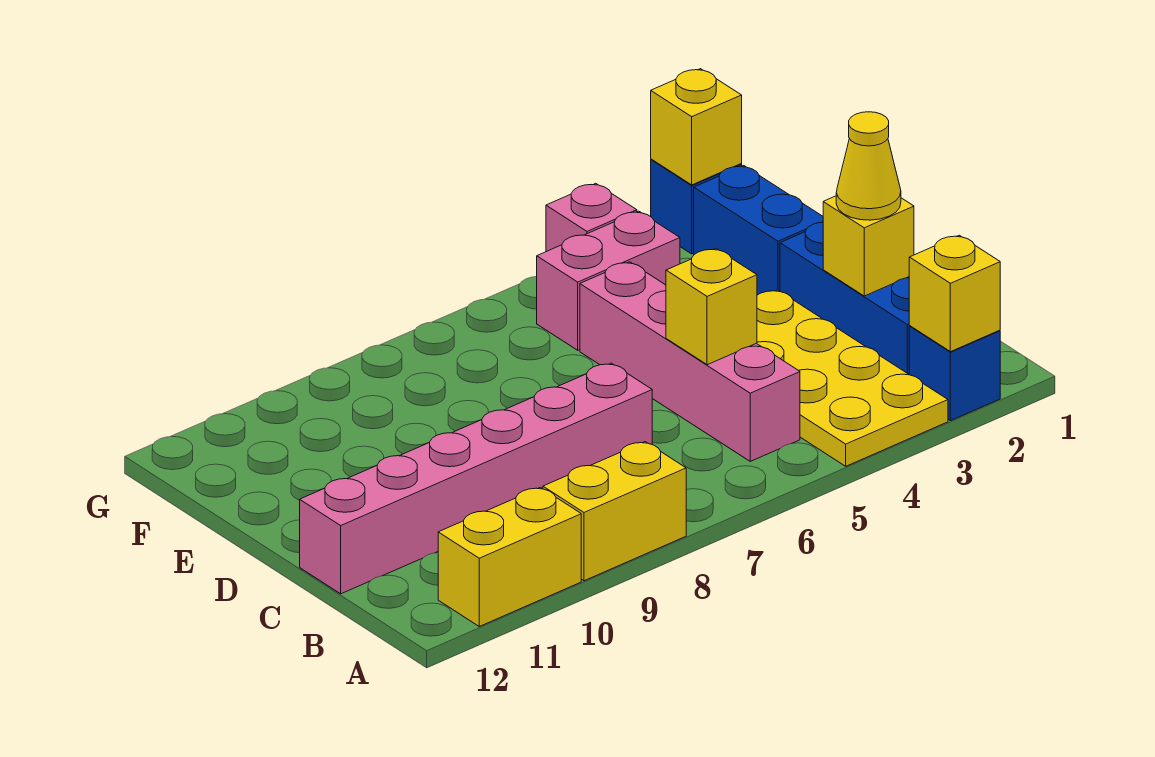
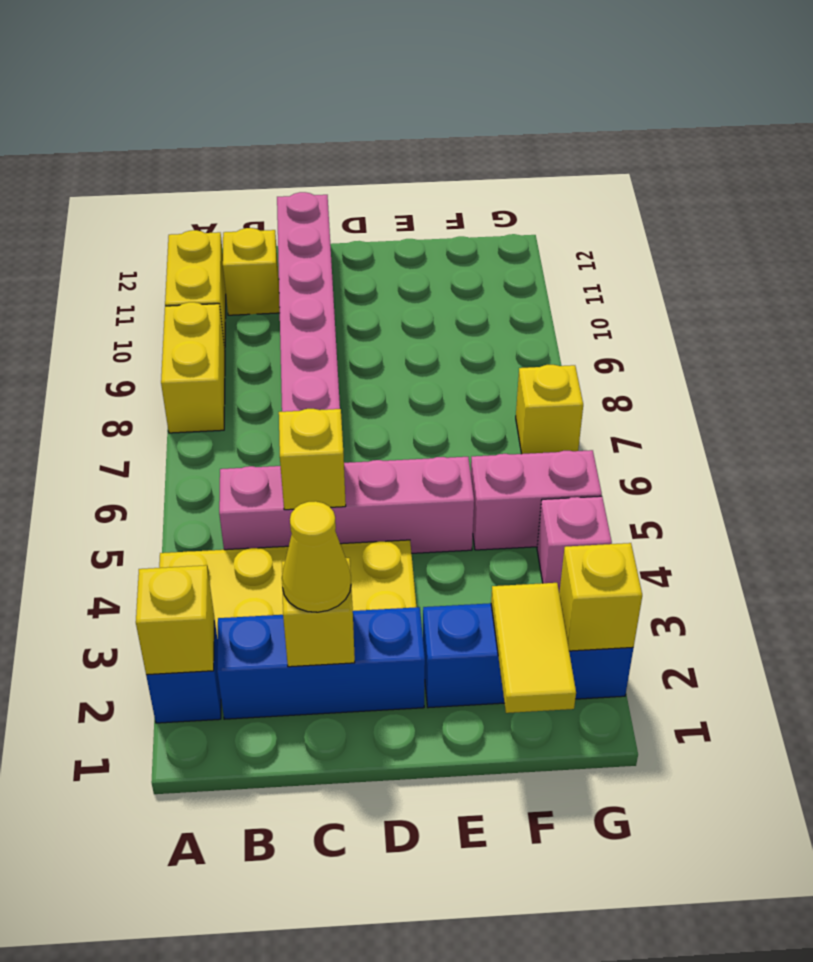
none -> yellow brick B11 level 1
none -> yellow tile F1:F2 level 2
pink brick F4:F5 level 1 -> pink brick F5:G5 level 1
none -> yellow brick G7 level 1

